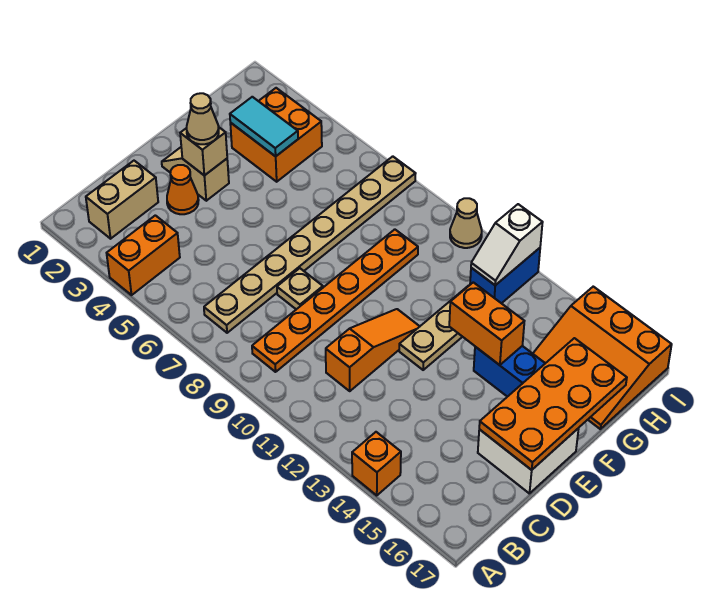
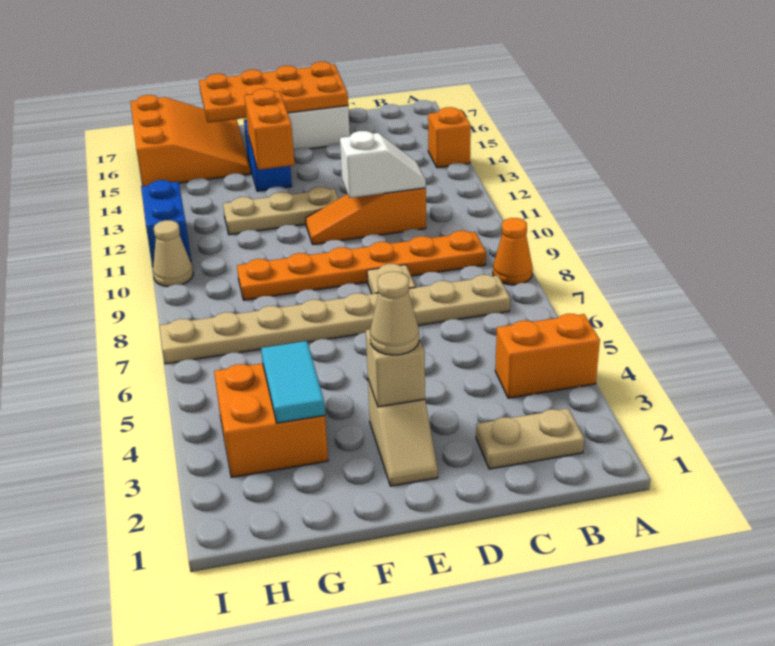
tan brick B2:C2 level 1 -> tan plate B2:C2 level 1
orange cone D3 level 1 -> orange cone A8 level 1
blue brick H12:I12 level 1 -> blue brick I11:I12 level 1
white slope H12:I12 level 2 top I -> white slope C11:D11 level 2 top D

